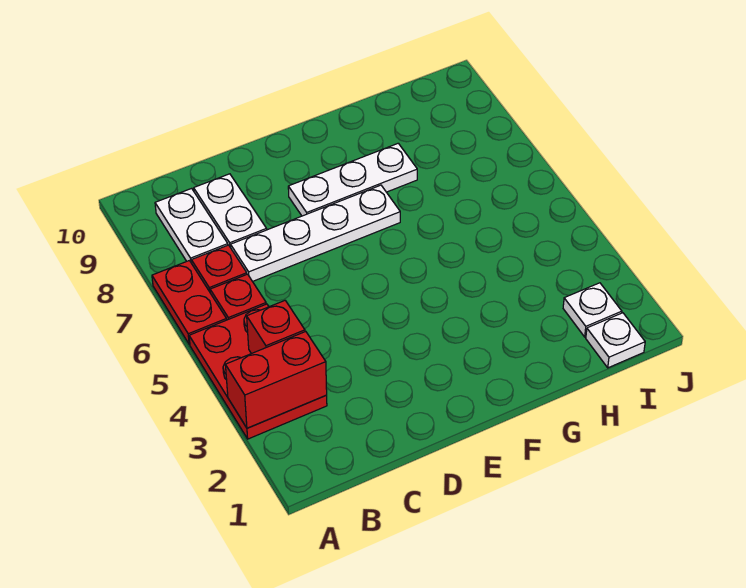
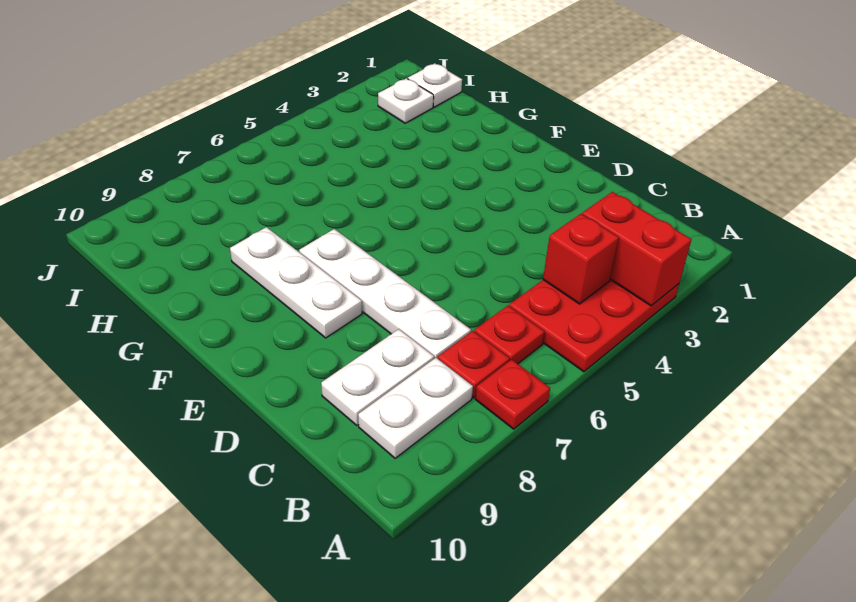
red plate A6:A7 level 1 -> red plate A7 level 1

